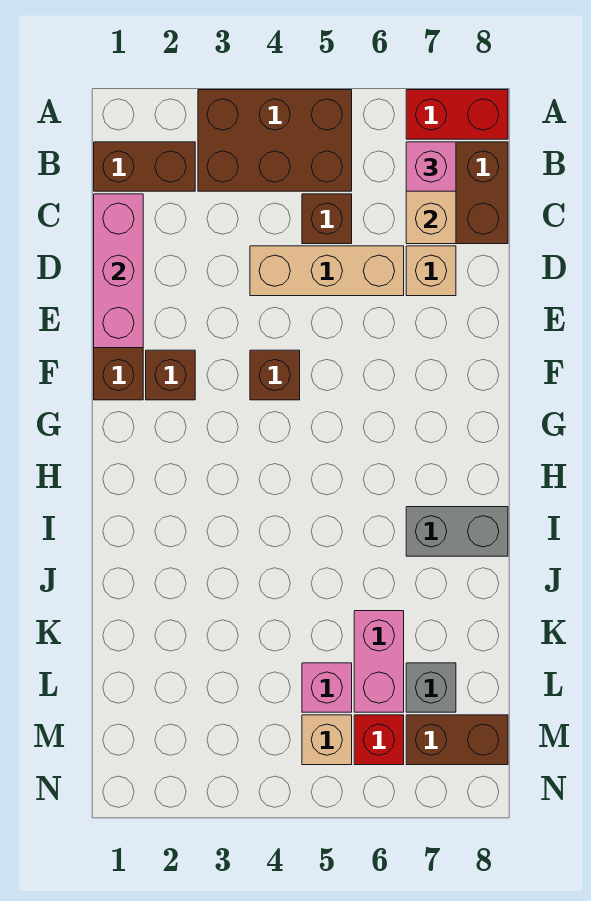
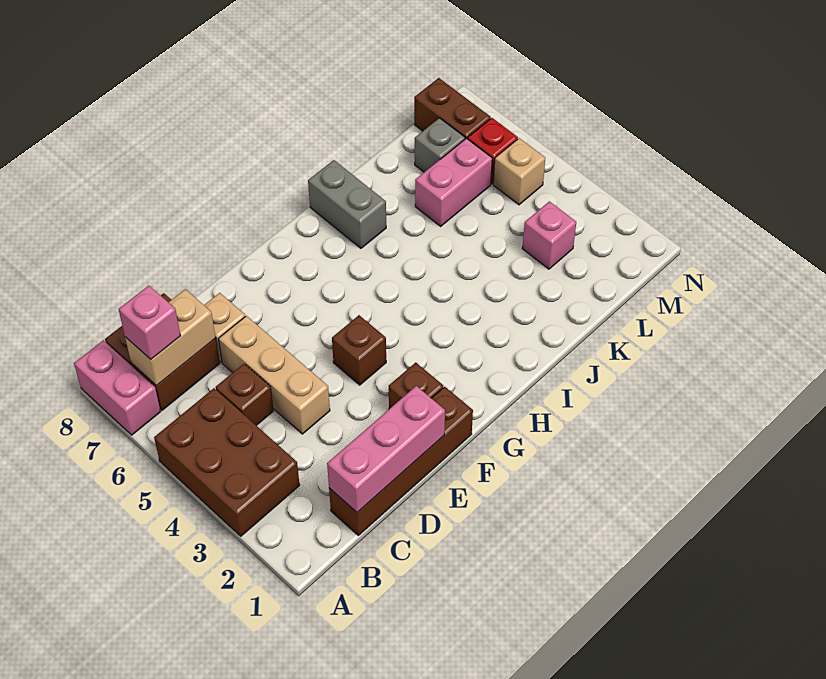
red brick A7:A8 level 1 -> pink brick A7:A8 level 1
brown brick B1:B2 level 1 -> none
pink brick L5 level 1 -> pink brick L3 level 1

